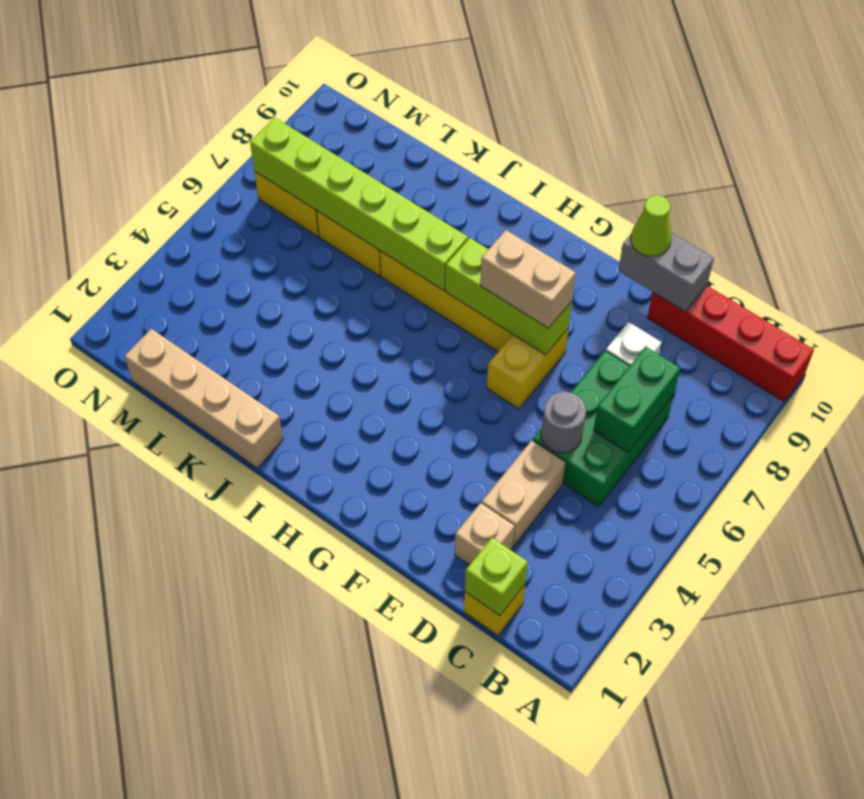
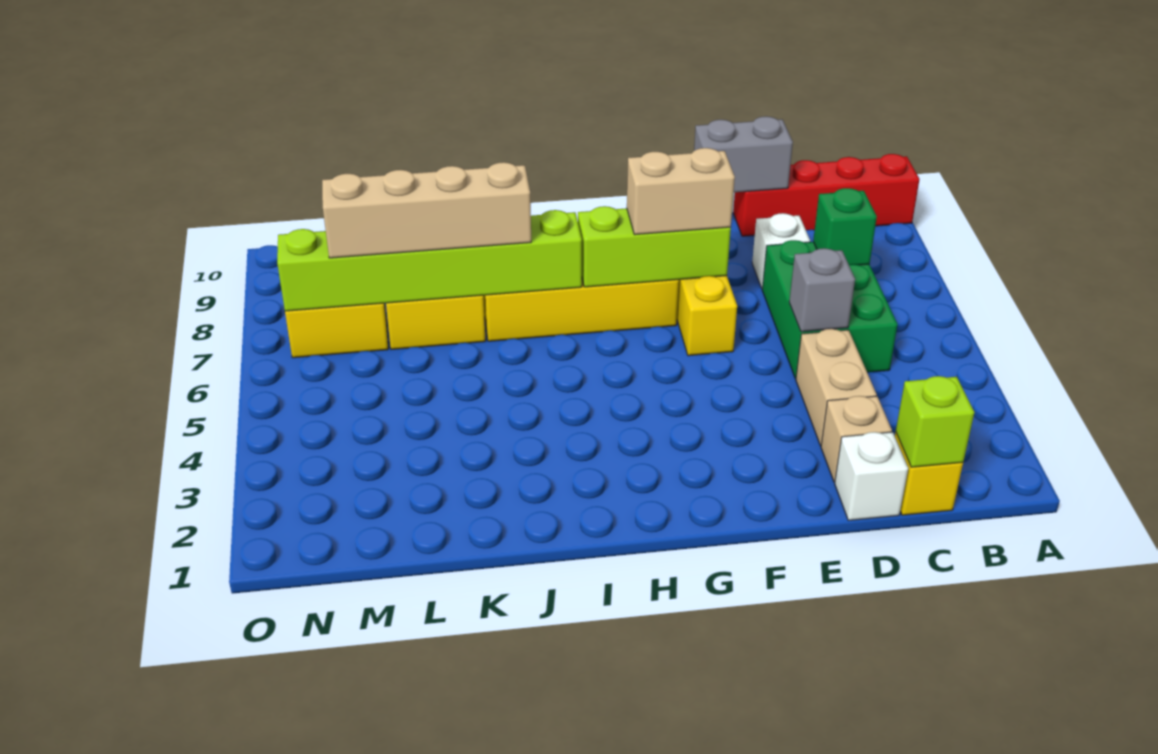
green brick C6:C7 level 2 -> green brick C7 level 2
none -> white brick D1 level 1
grey round brick D5 level 2 -> grey brick D5 level 2
lime cone E10 level 3 -> none
tan brick J1:M1 level 1 -> tan brick J7:M7 level 3

